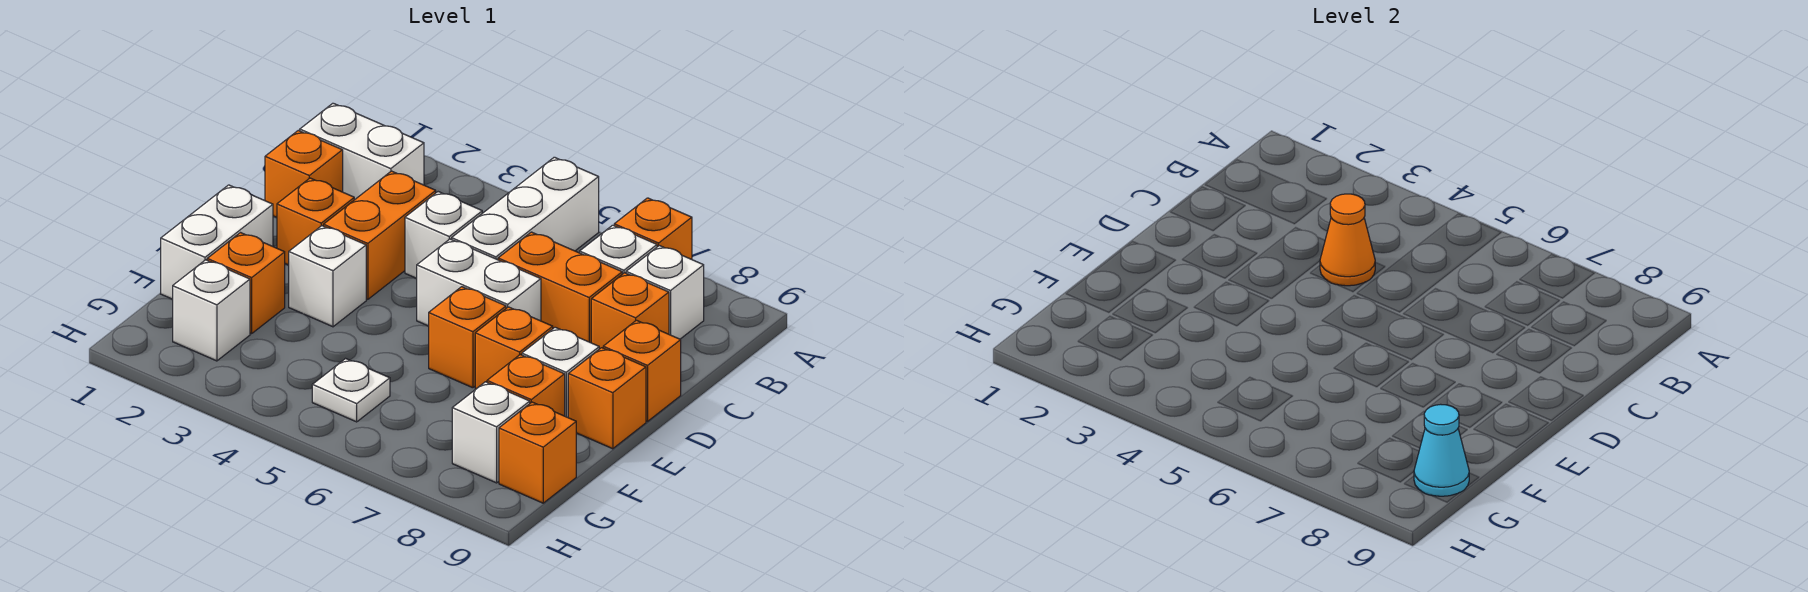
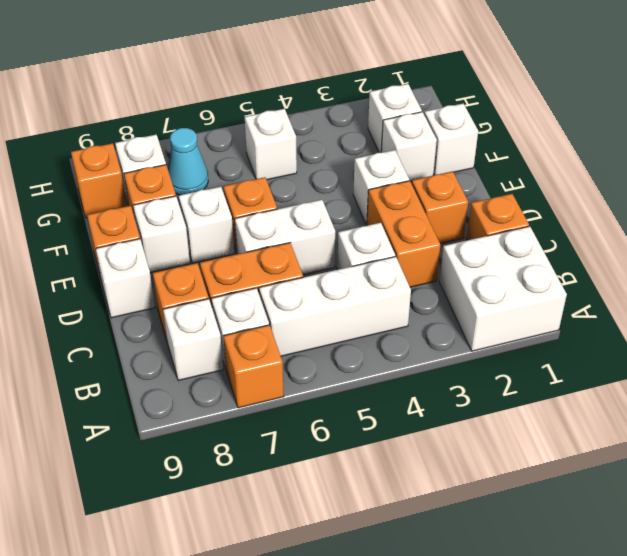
white brick A5:C5 level 1 -> white brick B4:B6 level 1
white brick B1:B2 level 1 -> white brick A1:B2 level 1
orange cone C4 level 2 -> none
orange brick D9 level 1 -> white brick D9 level 1
white brick E1:F1 level 1 -> white brick F1 level 1
orange brick E7 level 1 -> white brick E7 level 1
orange brick F2 level 1 -> white brick F2 level 1
white plate G5 level 1 -> white brick G5 level 1
cyan cone G9 level 2 -> cyan cone G7 level 1

